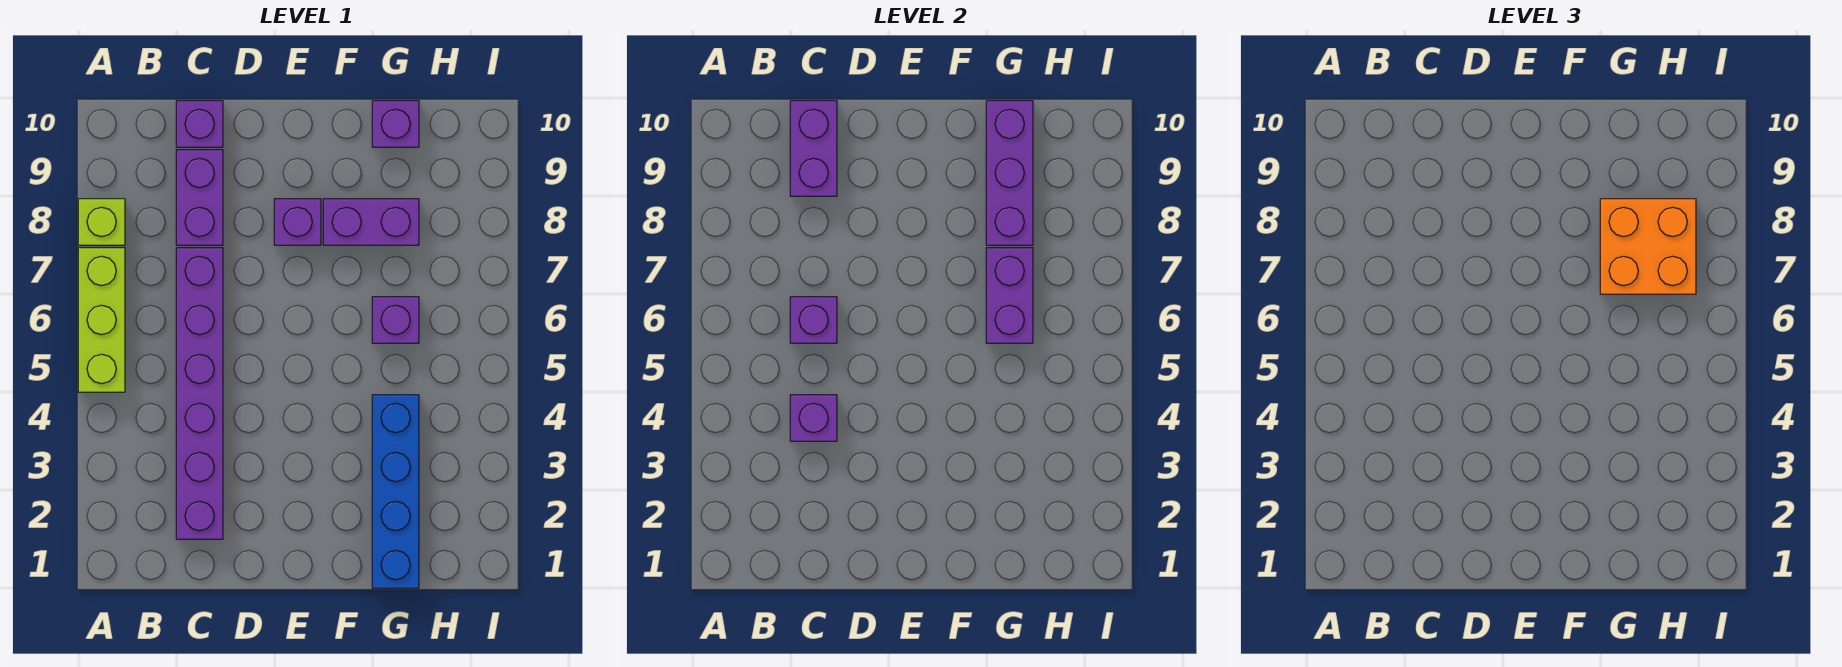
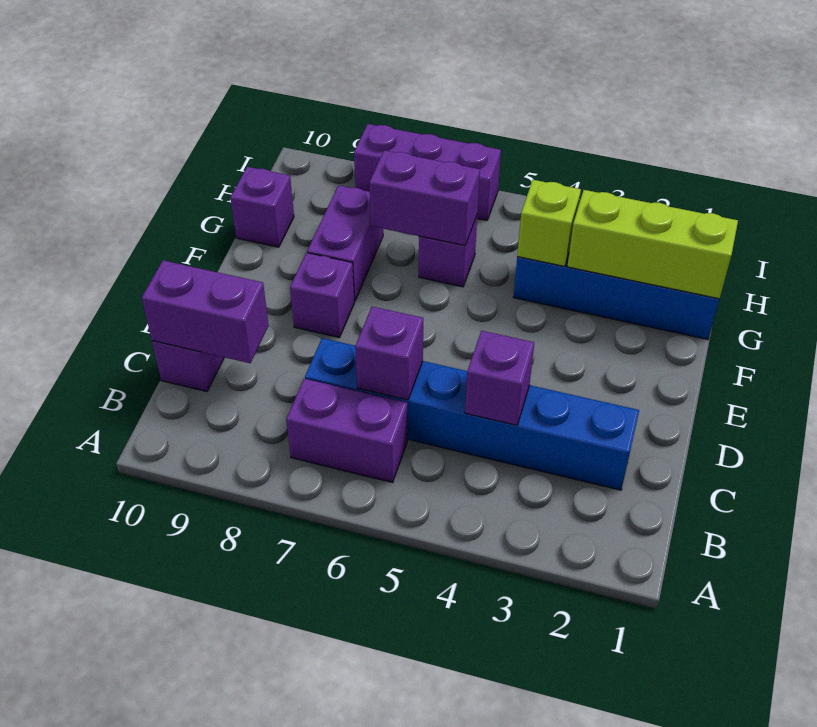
lime brick A5:A7 level 1 -> lime brick G1:G3 level 2
lime brick A8 level 1 -> lime brick G4 level 2
purple brick C2:C7 level 1 -> blue brick C2:C7 level 1
purple brick C8:C9 level 1 -> purple brick B6:B7 level 1
orange brick G7:H8 level 3 -> none
purple brick G8:G10 level 2 -> purple brick I6:I8 level 1

